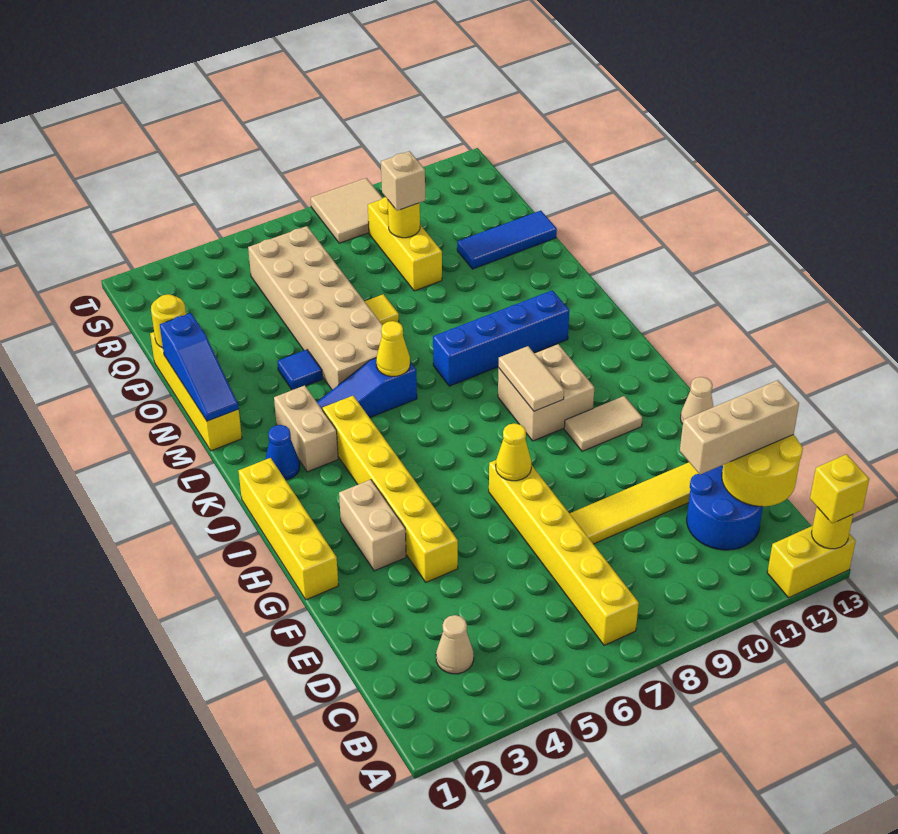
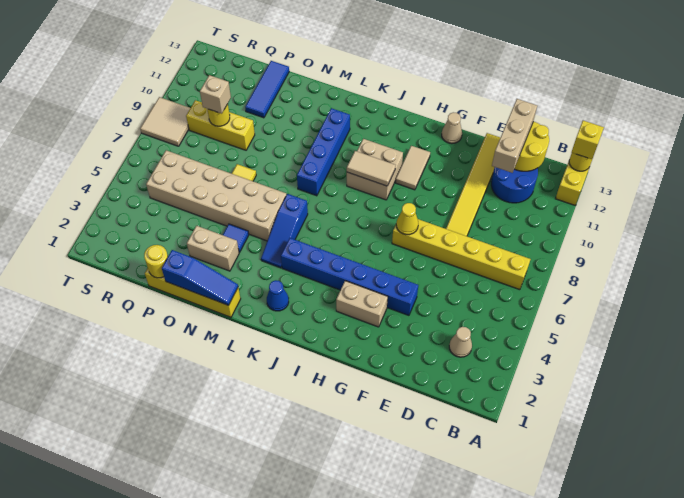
yellow brick F4:K4 level 1 -> blue brick F4:K4 level 1
yellow brick G1:J1 level 1 -> none
tan brick K3:L3 level 1 -> tan brick N3:O3 level 1
yellow cone L6 level 2 -> none

